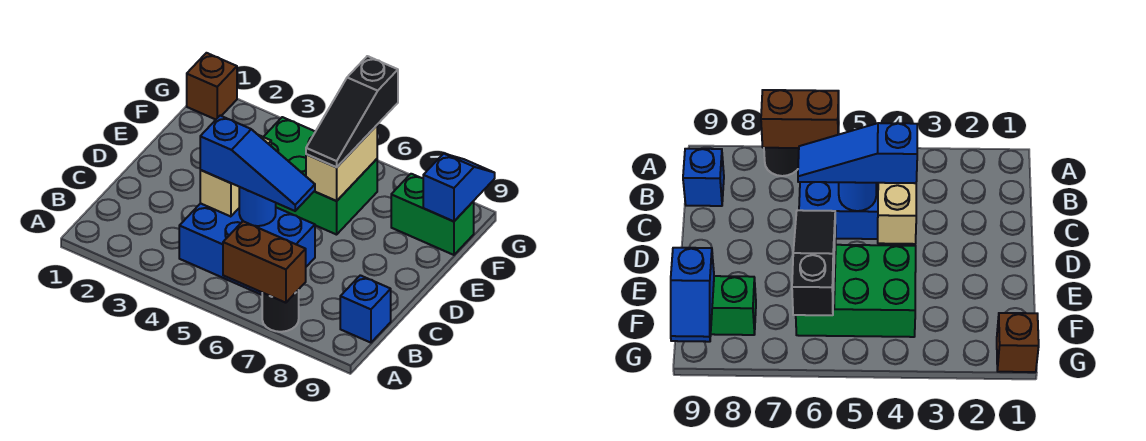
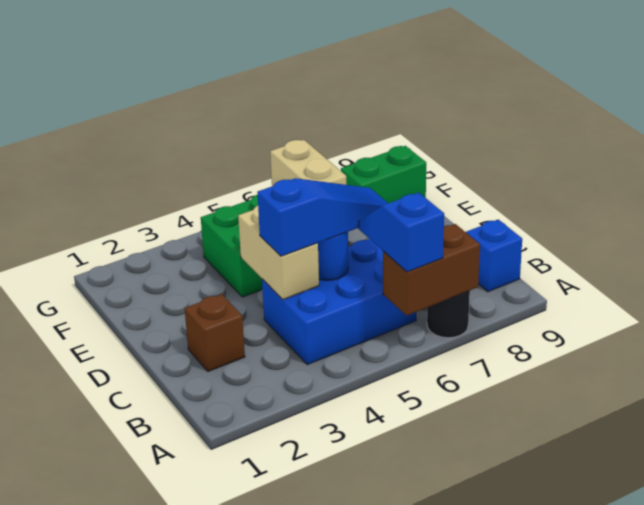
black slope E6:G6 level 3 top G -> none
blue slope F9:G9 level 2 top F -> blue slope A6:B6 level 3 top A
brown brick G1 level 1 -> brown brick C2 level 1

